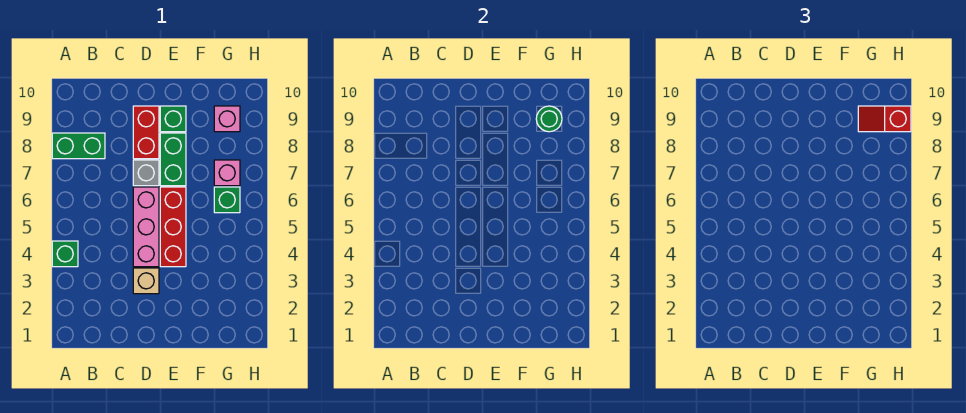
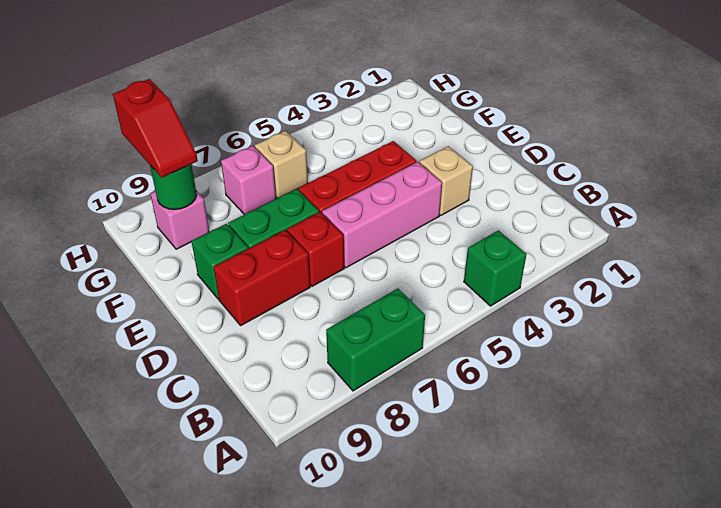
green brick A8:B8 level 1 -> green brick A7:A8 level 1
grey brick D7 level 1 -> red brick D7 level 1
green brick G6 level 1 -> tan brick G6 level 1

